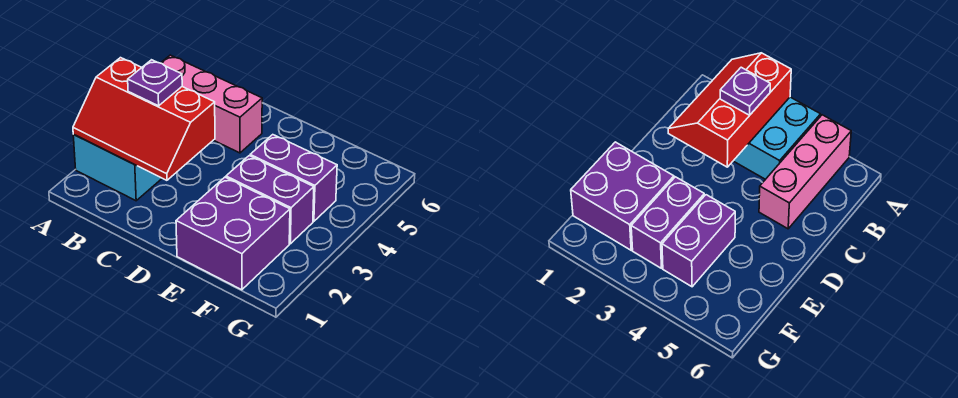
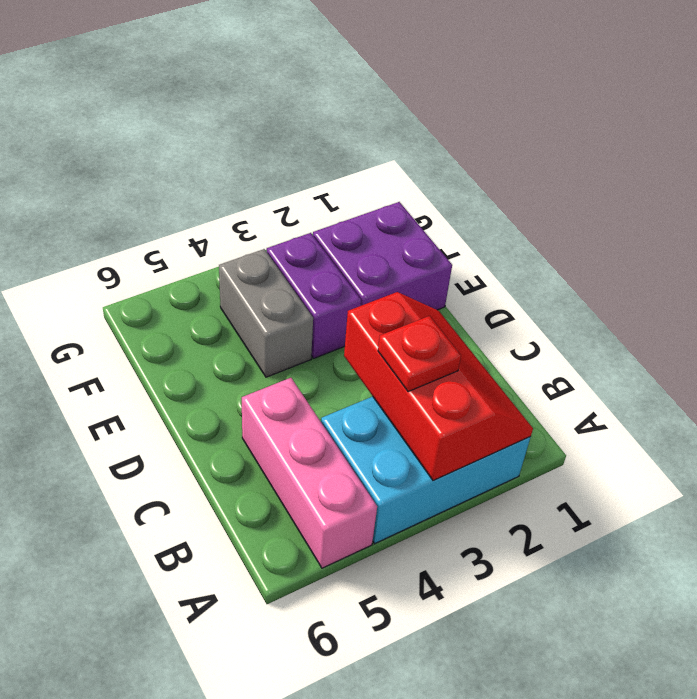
purple plate B3 level 3 -> red plate B3 level 3
purple brick E4:F4 level 1 -> grey brick E4:F4 level 1

